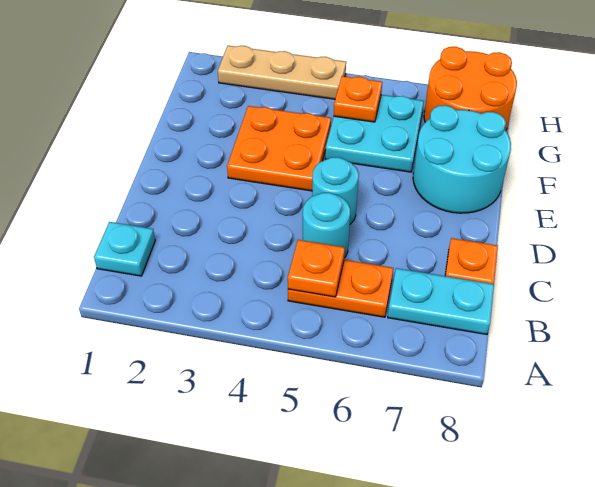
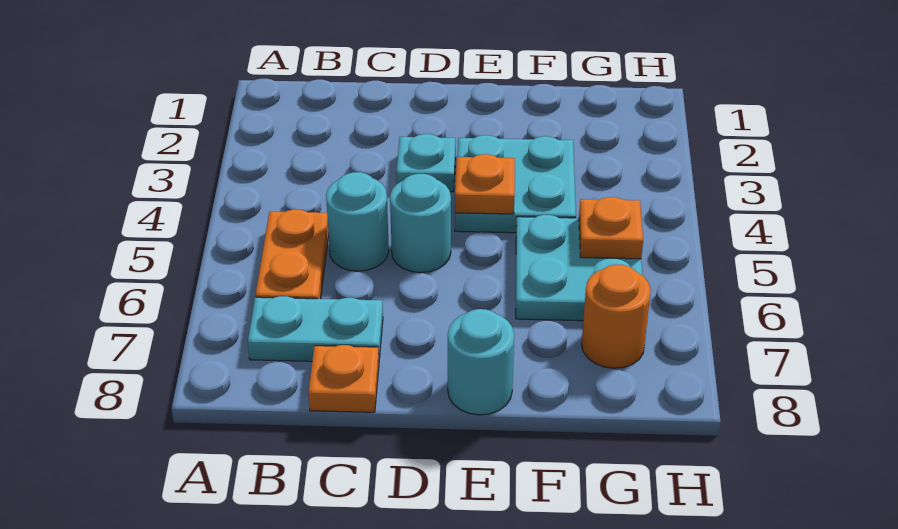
cyan plate B1 level 1 -> cyan plate D3 level 1
orange plate B5 level 2 -> orange plate E4 level 2
cyan plate B7:B8 level 1 -> cyan plate B7:C7 level 1
orange plate E3:F4 level 1 -> cyan plate E3:F4 level 1
cyan round brick E7:F8 level 1 -> cyan round brick E8 level 1
orange round brick G7:H8 level 1 -> orange round brick G7 level 1
tan plate H2:H4 level 1 -> none

